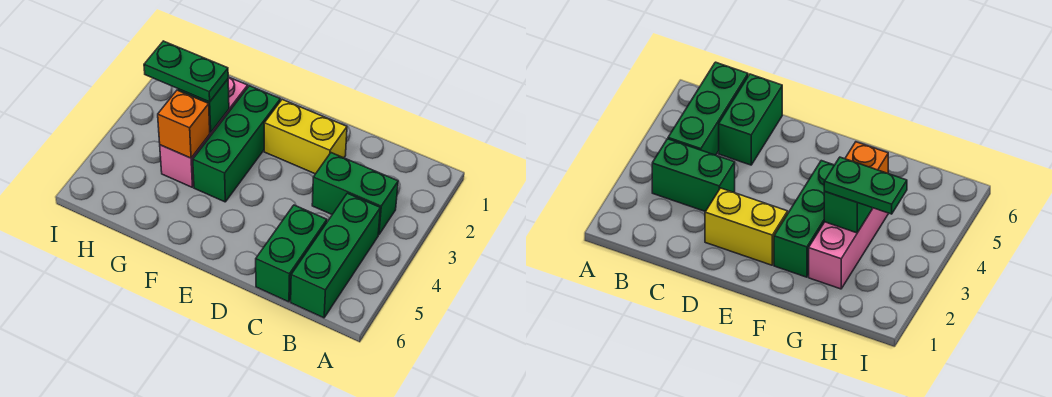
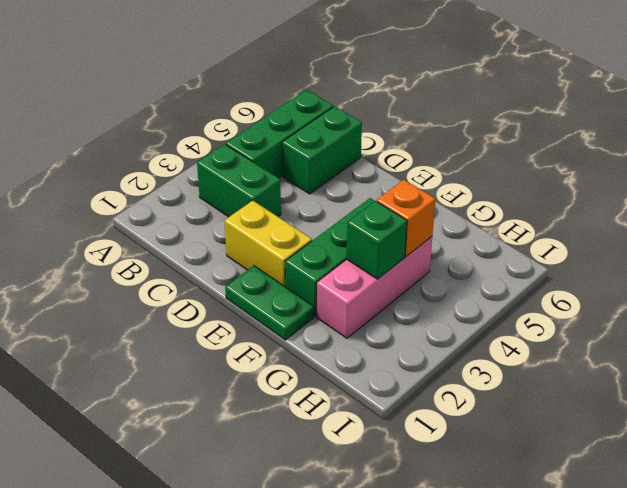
green plate G3:H3 level 3 -> green plate E1:F1 level 1

